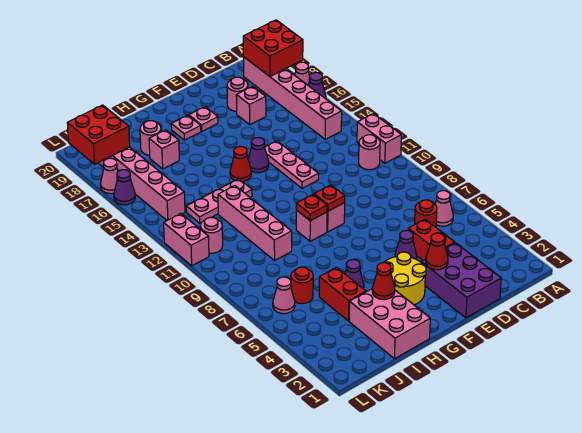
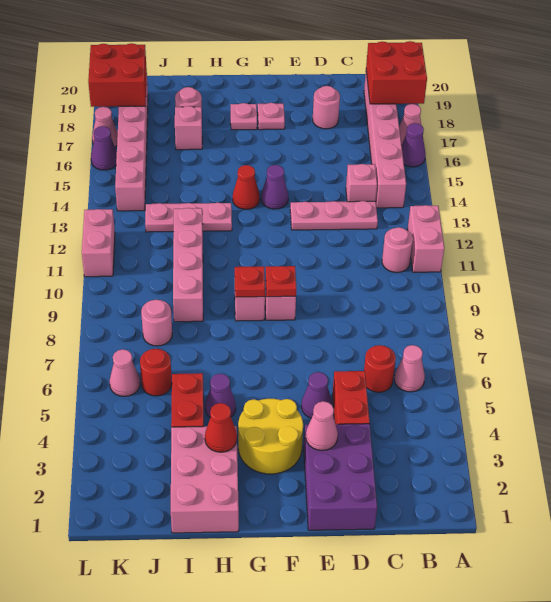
pink brick D17 level 1 -> pink brick C14 level 1
red cone E3 level 2 -> pink cone E3 level 2
pink plate E12:E14 level 1 -> pink plate C13:E13 level 1
pink round brick K11 level 1 -> pink round brick J8 level 1

